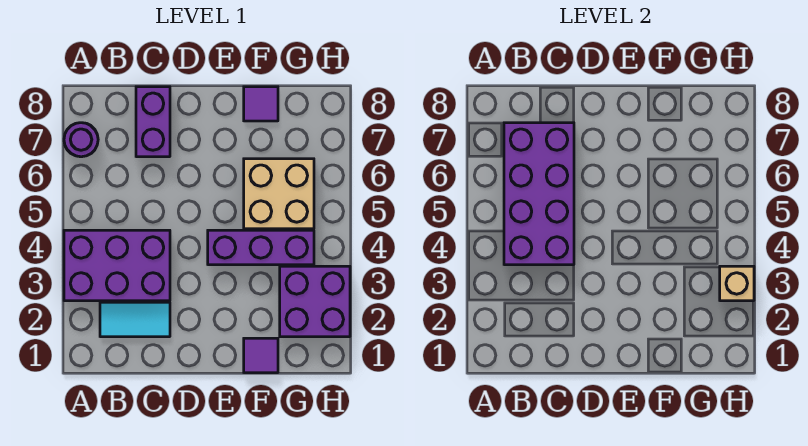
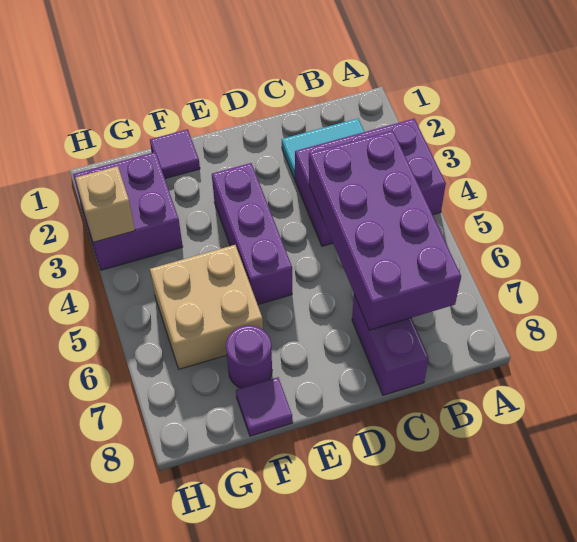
purple round brick A7 level 1 -> purple round brick F7 level 1
purple brick E4:G4 level 1 -> purple brick E3:E5 level 1

